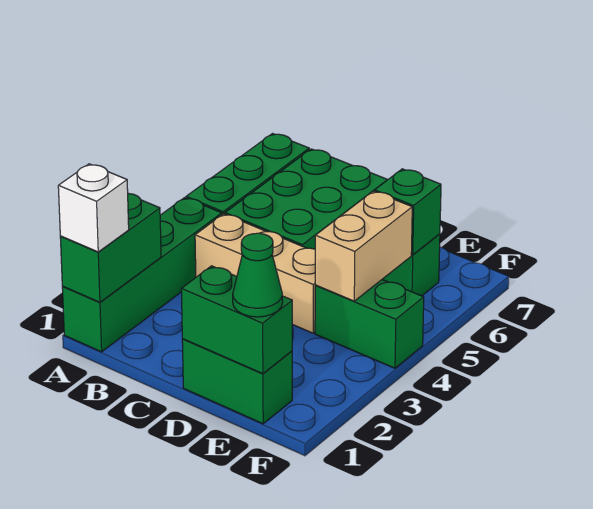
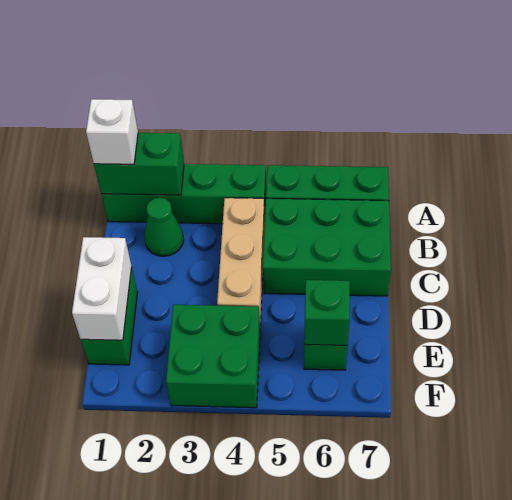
green brick D1:E1 level 2 -> white brick D1:E1 level 2
green cone E1 level 3 -> green cone B2 level 1
green brick E4:F4 level 1 -> green brick E3:F4 level 1
tan brick E4:E5 level 2 -> none

